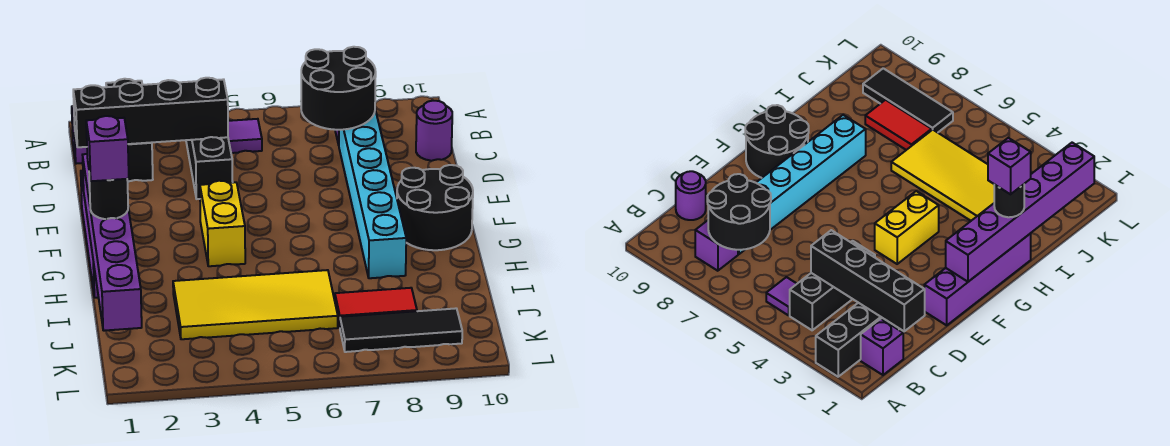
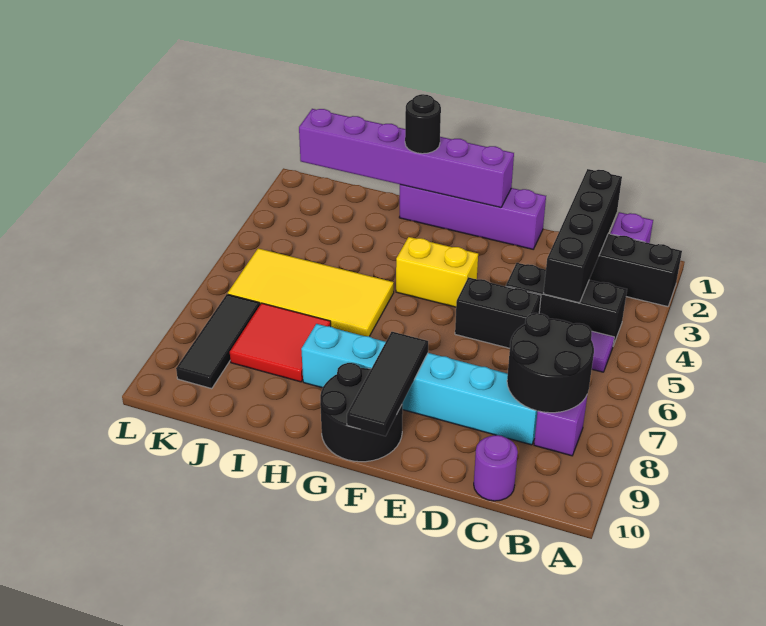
none -> black brick D5:E5 level 1
none -> black tile F8:F10 level 2
purple brick H1 level 4 -> none
yellow tile I3:J6 level 1 -> yellow tile H5:K6 level 1
red tile J7:J8 level 1 -> red tile I7:J8 level 1

